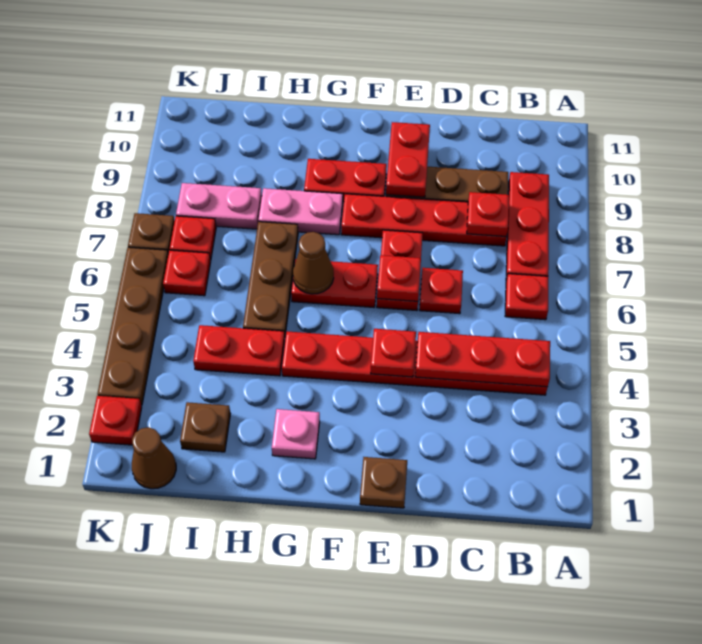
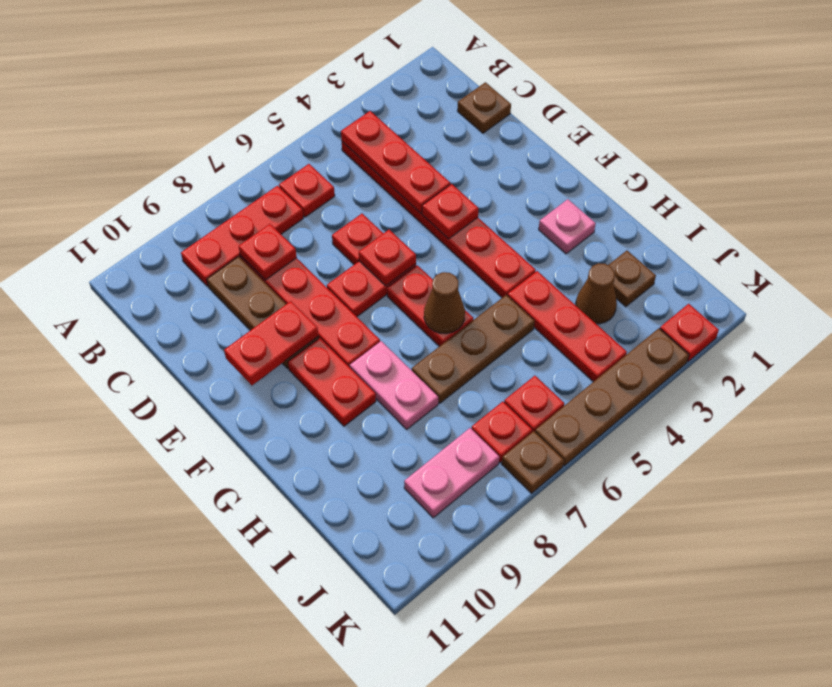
brown plate E1 level 1 -> brown plate C1 level 1
red plate H4:I4 level 1 -> red plate H4:J4 level 1
pink plate I8:J8 level 1 -> pink plate J8:J9 level 1
brown cone J1 level 1 -> brown cone I3 level 1

